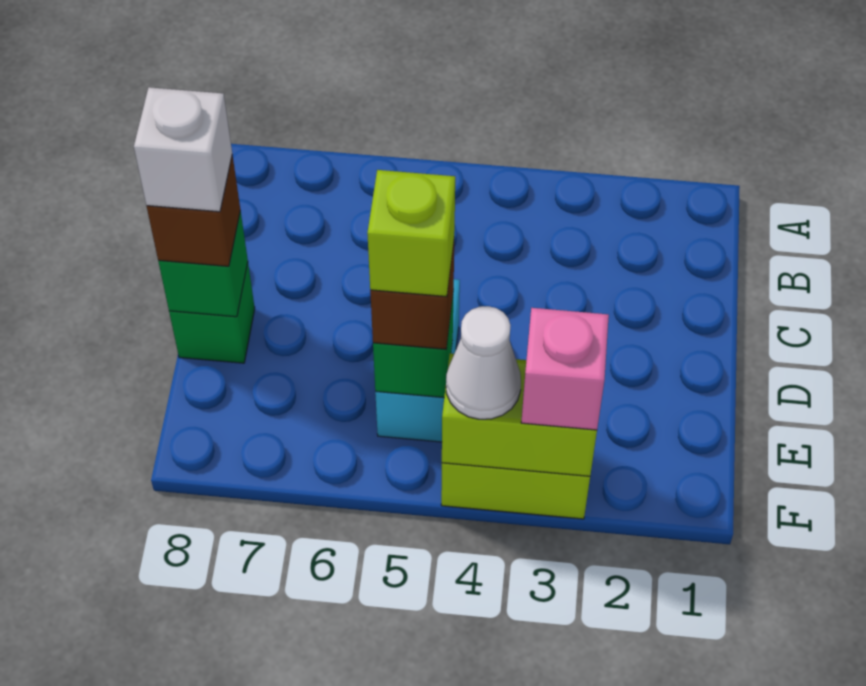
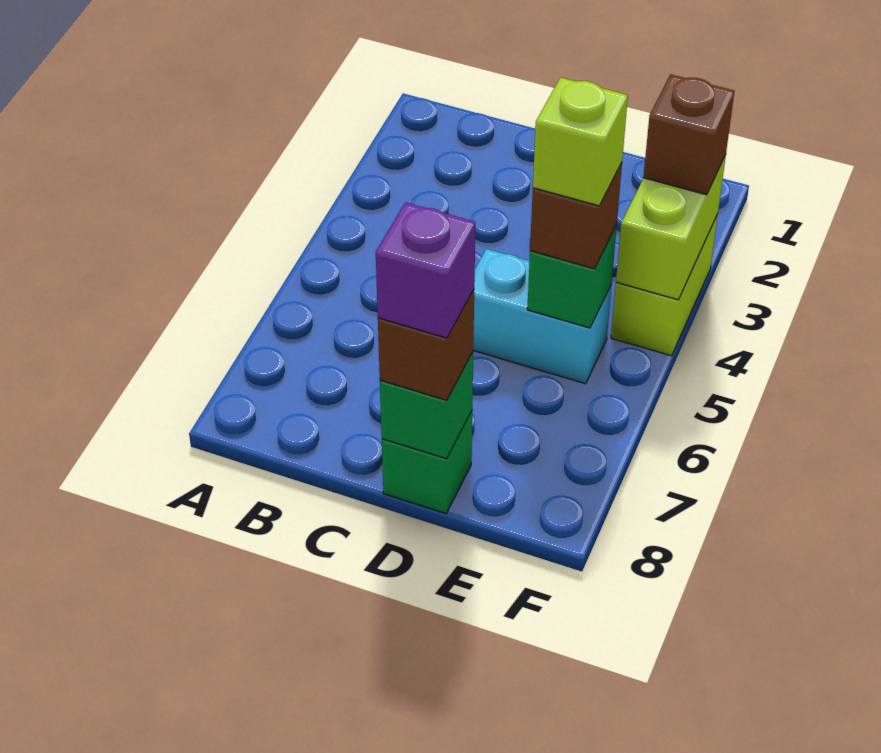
white brick D8 level 4 -> purple brick D8 level 4
pink brick F3 level 3 -> brown brick F3 level 3
white cone F4 level 3 -> none

